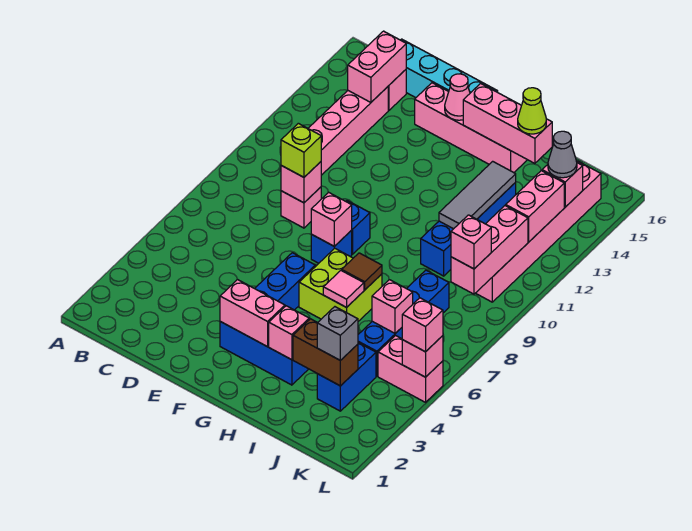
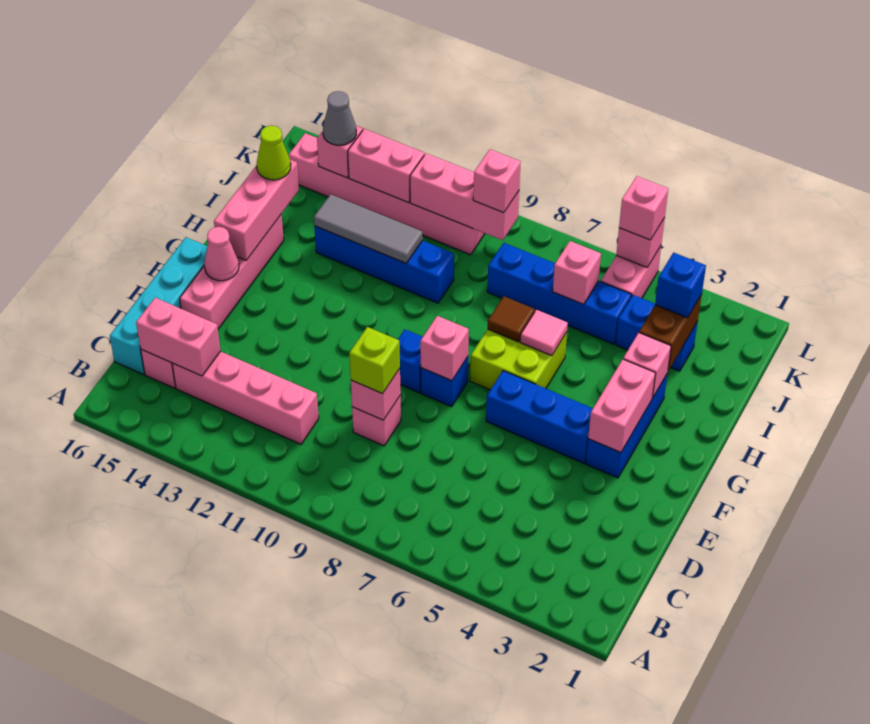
grey brick J3 level 3 -> blue brick J3 level 3

